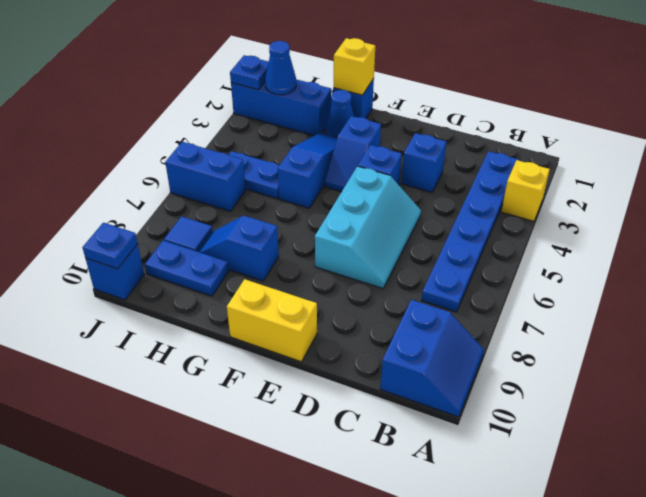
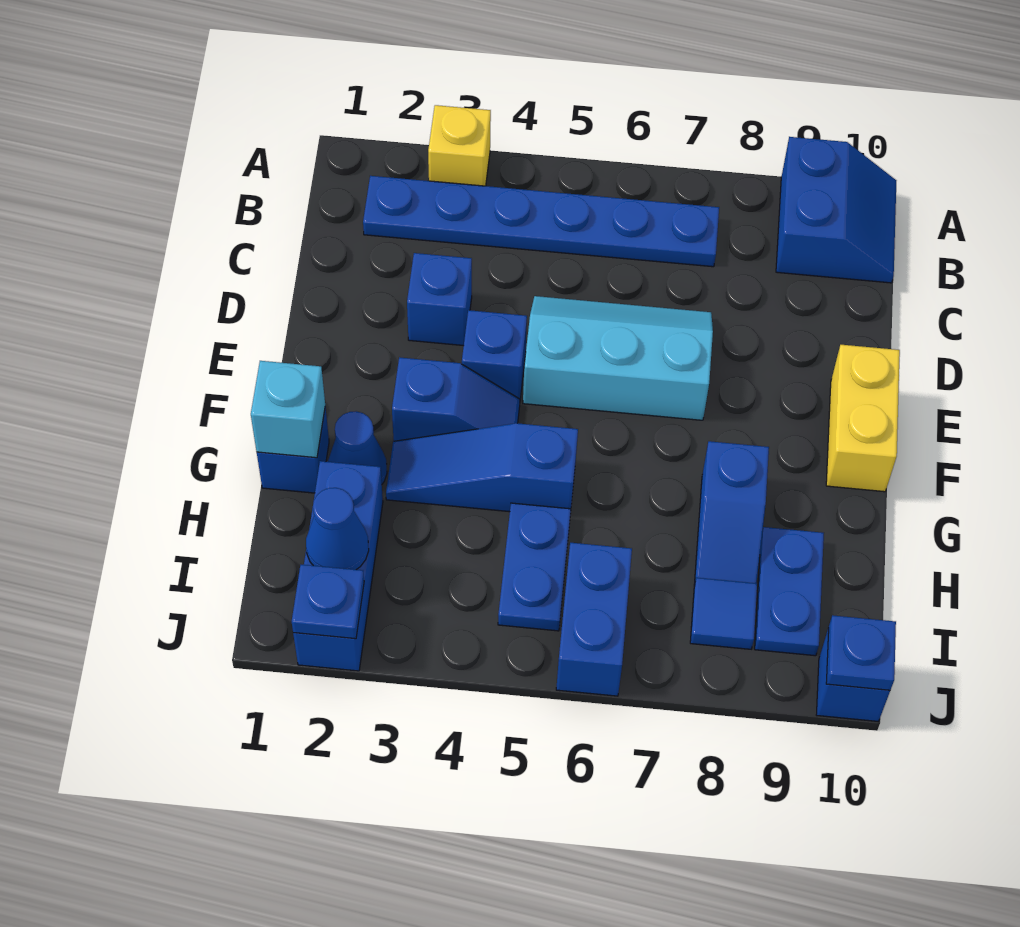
blue slope A9:B10 level 1 top B -> blue slope A9:B10 level 1 top 9
yellow brick G1 level 2 -> cyan brick G1 level 2

